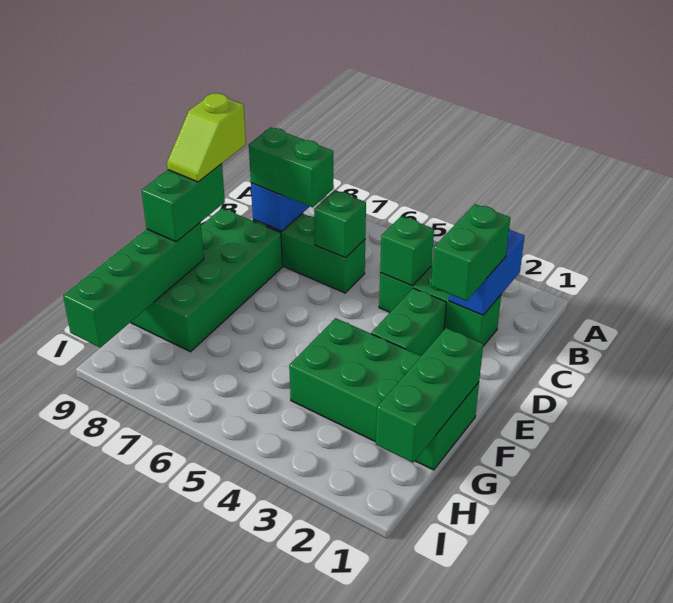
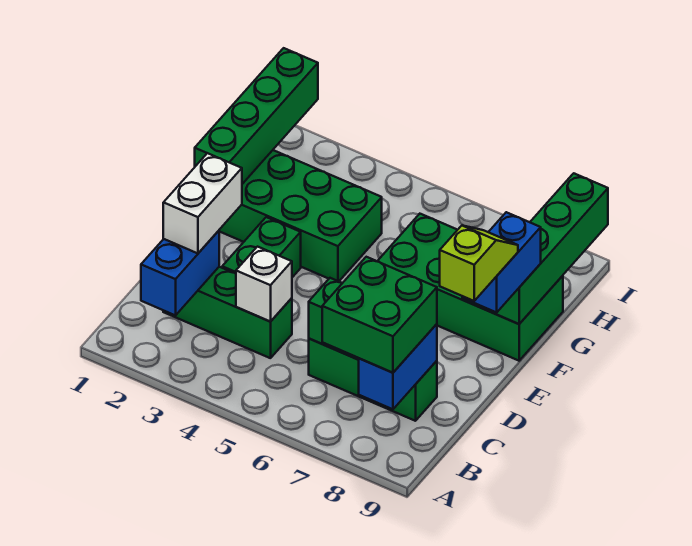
green brick C2:D2 level 3 -> white brick C2:D2 level 3
green brick C4 level 2 -> white brick C4 level 2
green brick C7:C8 level 3 -> green brick B7:C8 level 3
green brick D8:G9 level 1 -> green brick F6:G9 level 1
green brick E9:F9 level 3 -> blue brick E9:F9 level 3
green brick F1:H1 level 2 -> green brick F1:I1 level 2

